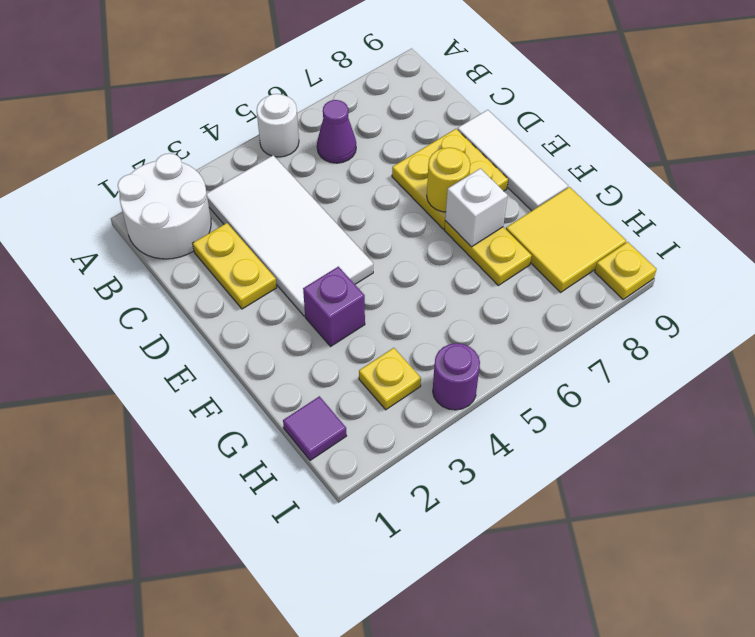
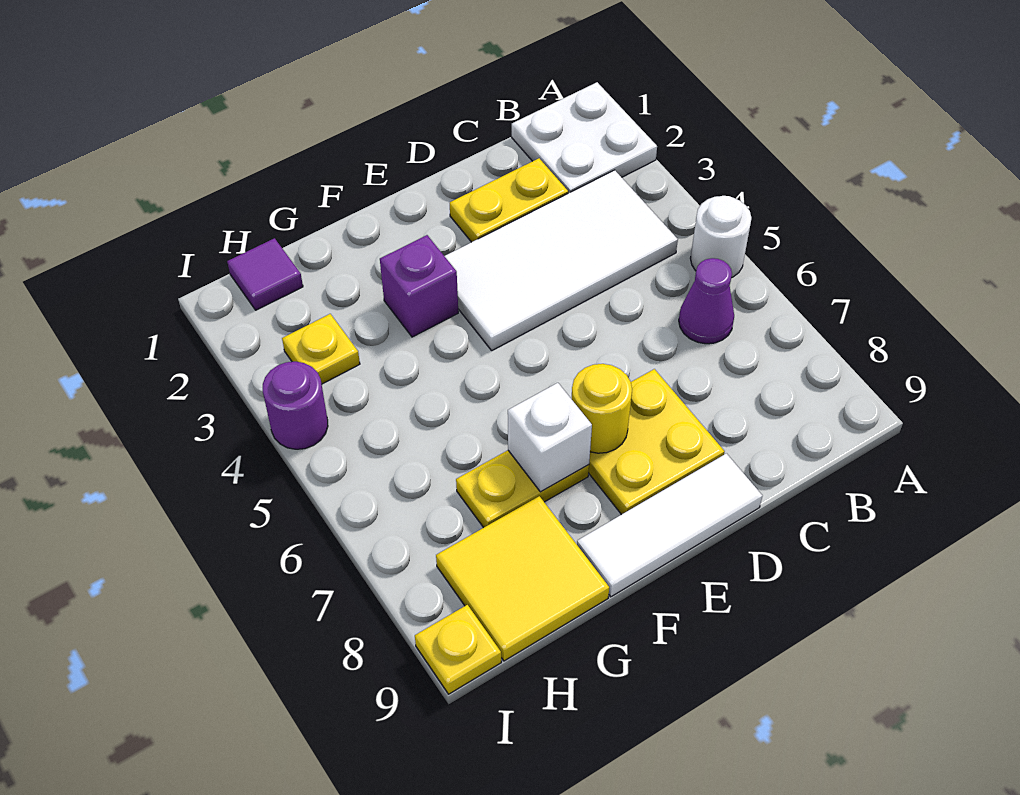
white round brick A1:B2 level 1 -> white plate A1:B2 level 1

